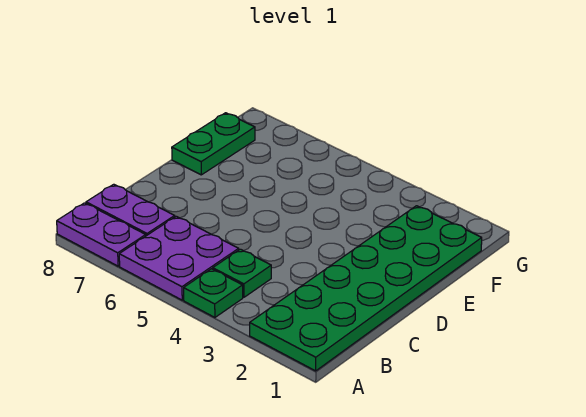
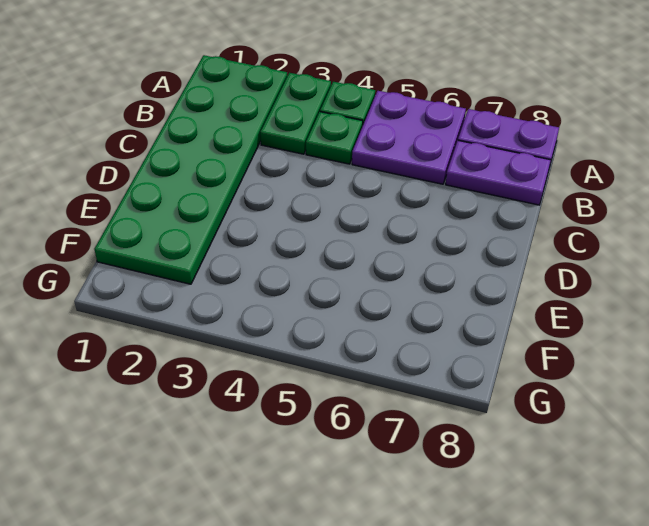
green plate E8:F8 level 1 -> green plate A3:B3 level 1

